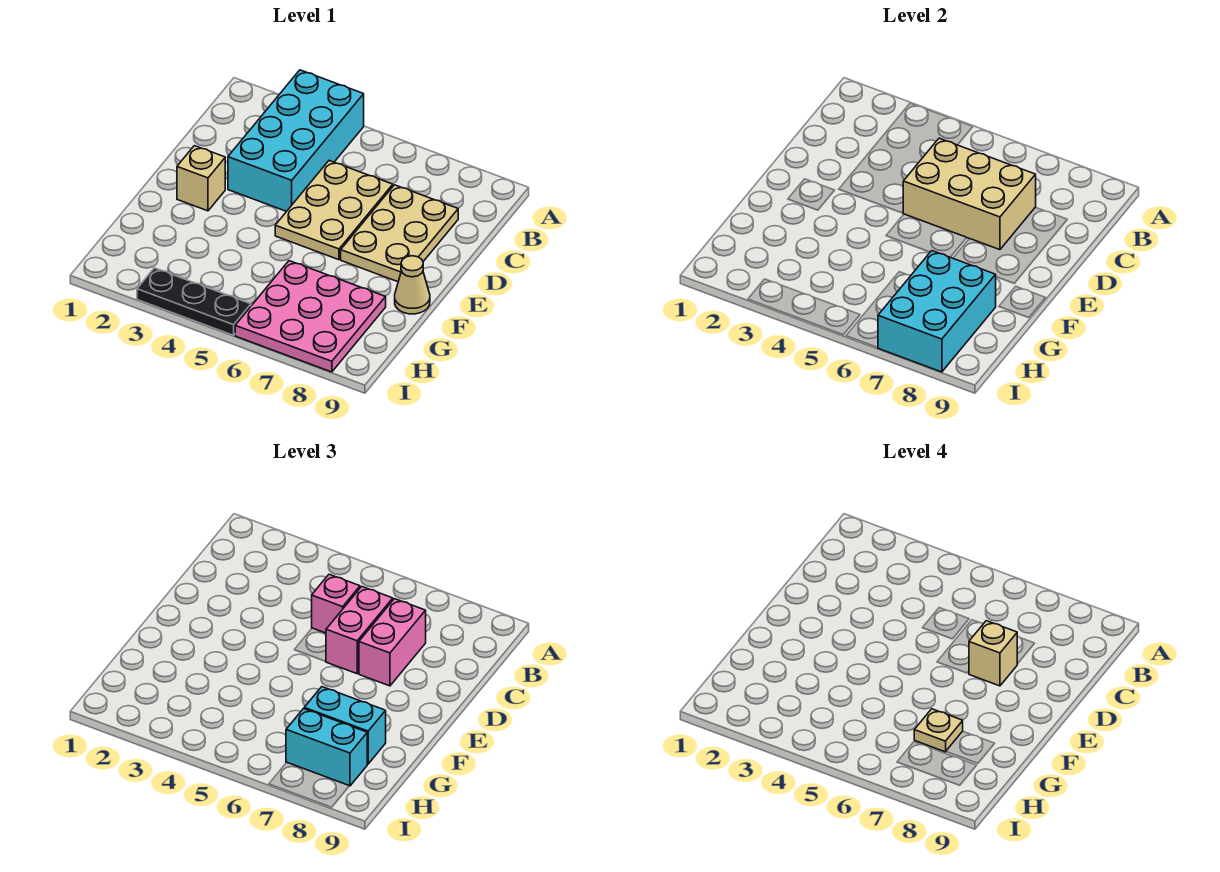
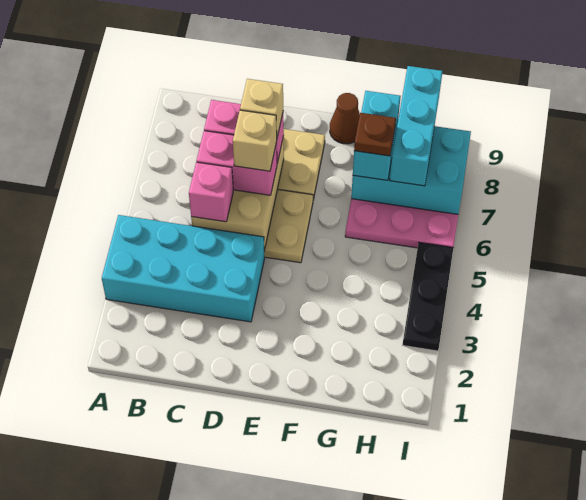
tan brick E2 level 1 -> tan brick D6 level 4
tan cone F9 level 1 -> brown cone F9 level 1
tan plate G7 level 4 -> brown plate G7 level 4
cyan brick H7:H8 level 3 -> cyan brick H7:H9 level 3

